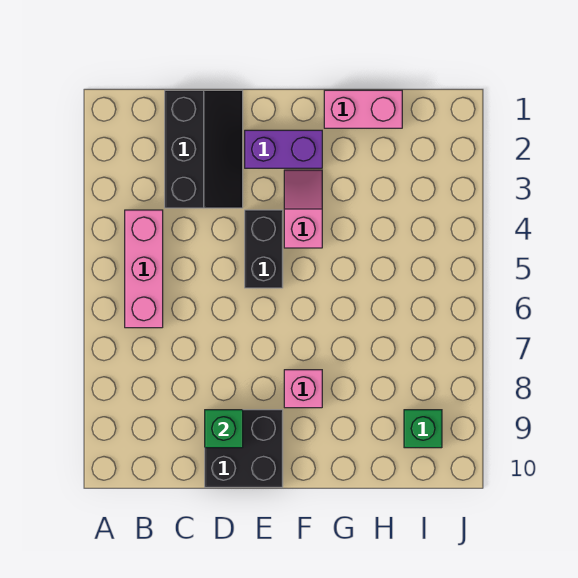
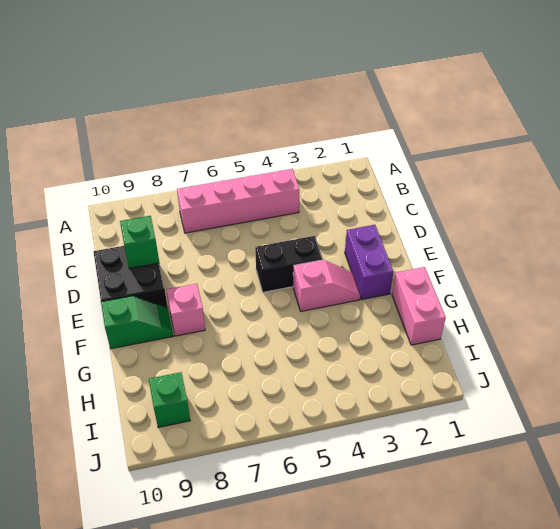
pink brick B4:B6 level 1 -> pink brick B4:B7 level 1
black slope C1:D3 level 1 top C -> none
none -> green slope F9:F10 level 1 top 10

